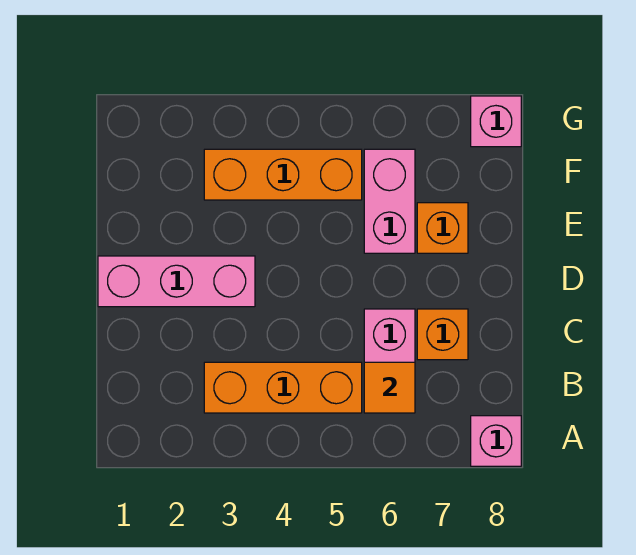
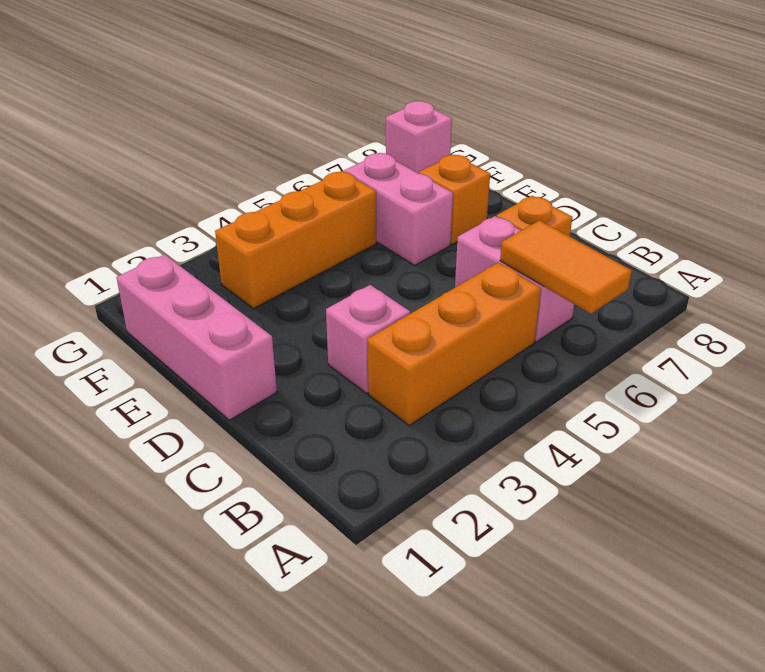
pink brick A8 level 1 -> pink brick C3 level 1
orange tile B6 level 2 -> orange tile A6:B6 level 2
pink brick D1:D3 level 1 -> pink brick D1:F1 level 1

